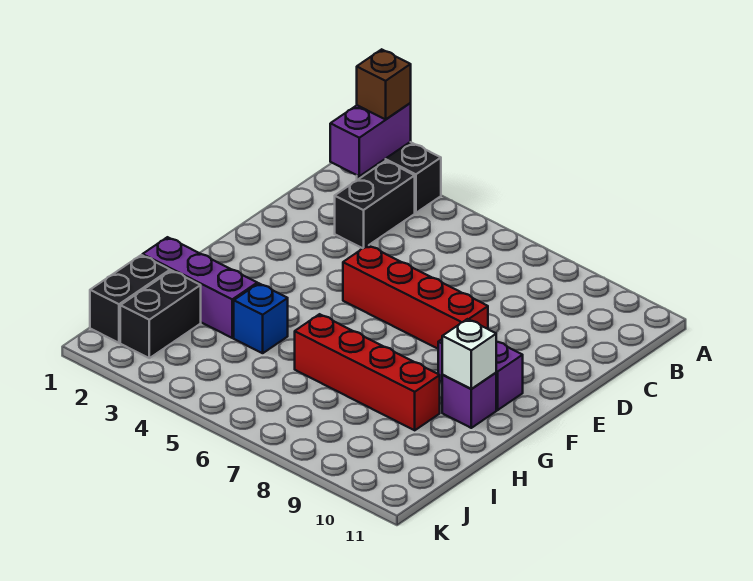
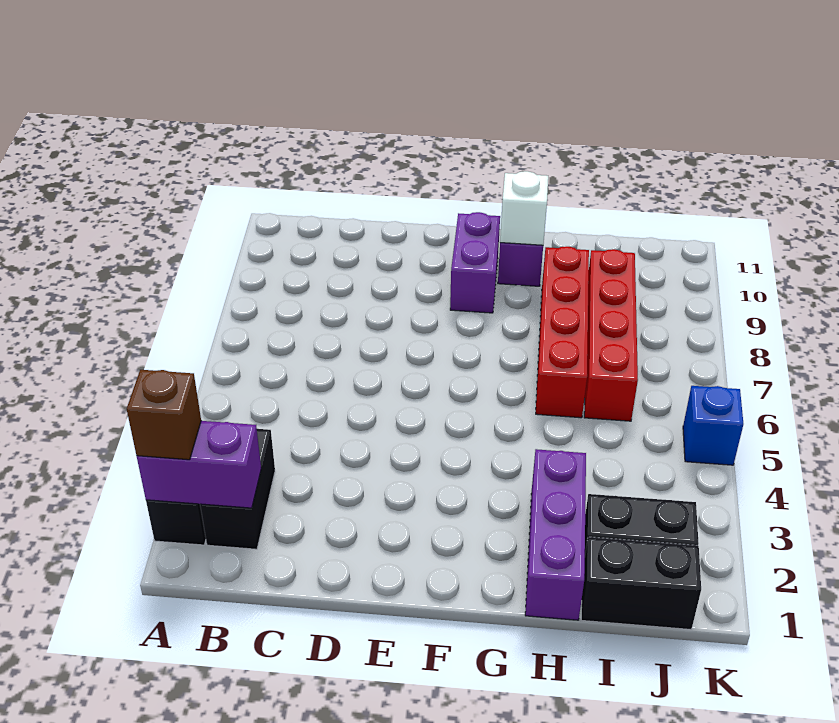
black brick B3:C3 level 1 -> black brick B2:B3 level 1
red brick E5:E8 level 1 -> red brick I6:I9 level 1
blue brick H4 level 1 -> blue brick K5 level 1

